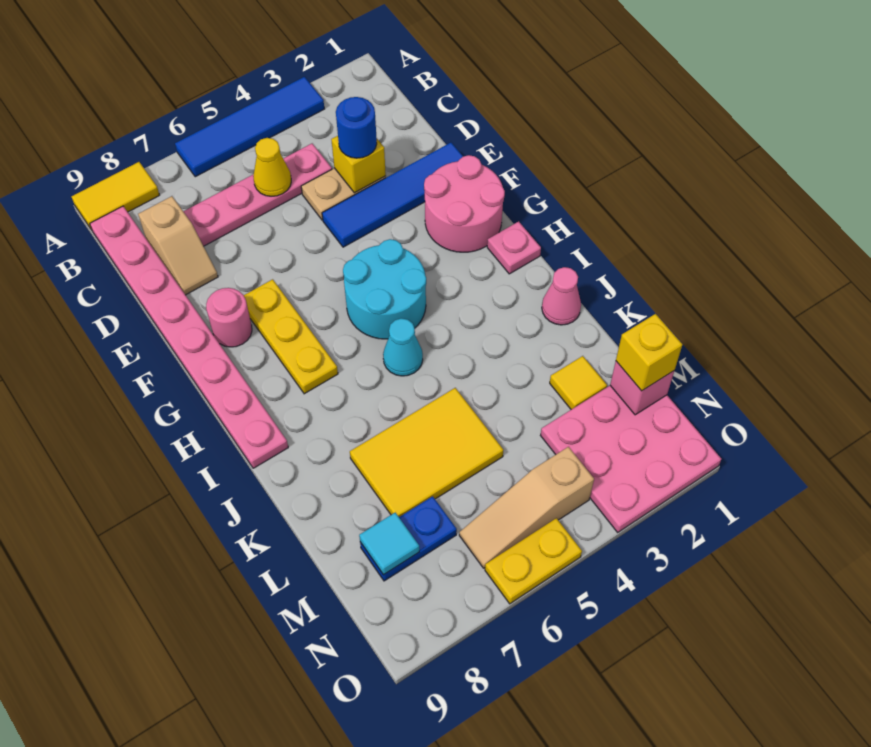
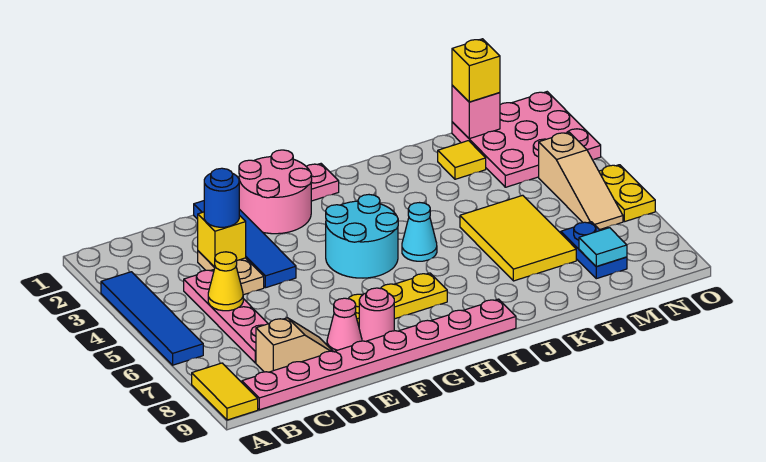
pink cone J1 level 1 -> pink cone E8 level 1

